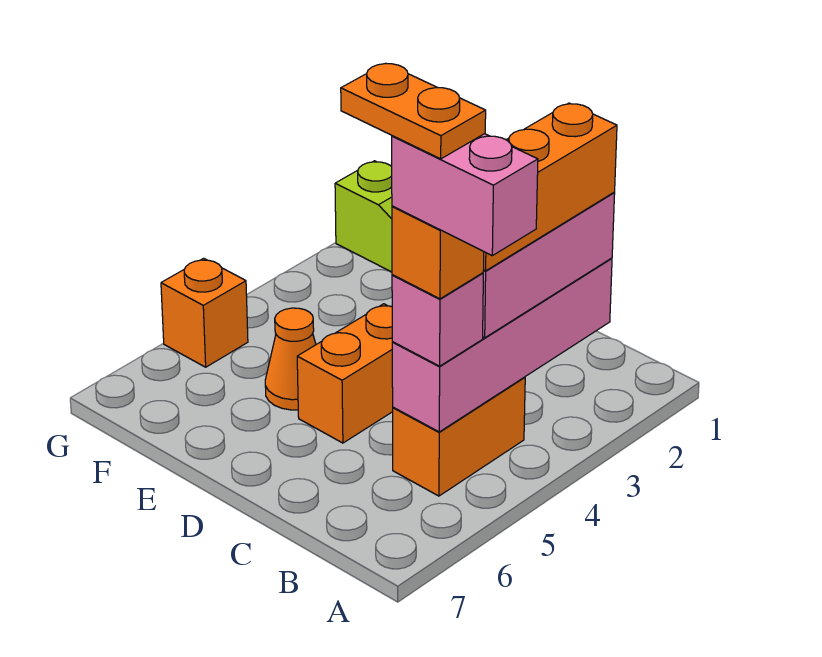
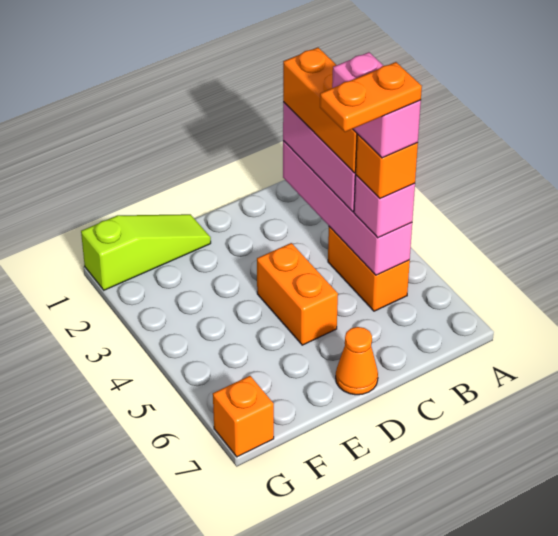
pink brick A5:B5 level 5 -> pink brick B4:B5 level 5
orange cone E5 level 1 -> orange cone D7 level 1
orange brick G5 level 1 -> orange brick G7 level 1

